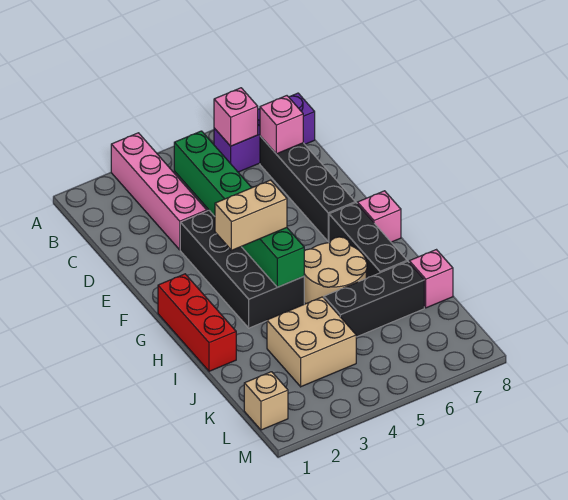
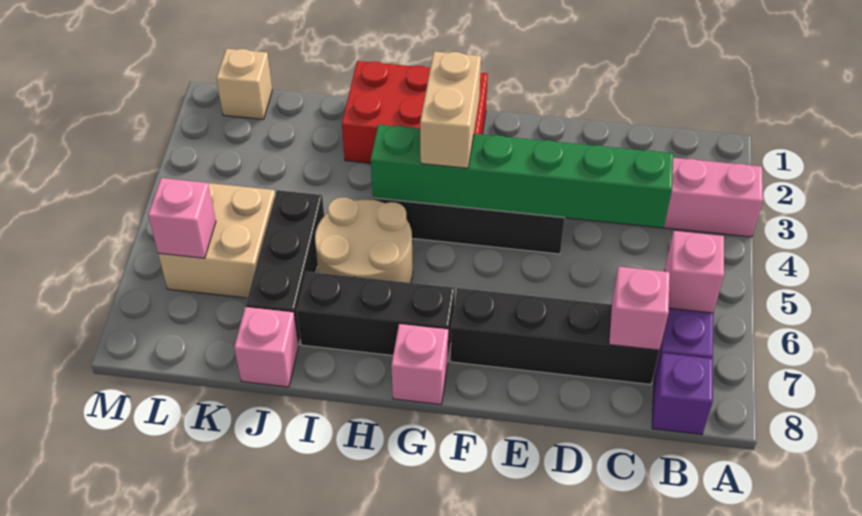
red brick G1:I1 level 1 -> red brick G1:I2 level 1
tan brick J3:K4 level 1 -> tan brick K5:L6 level 1
none -> pink brick L6 level 2

